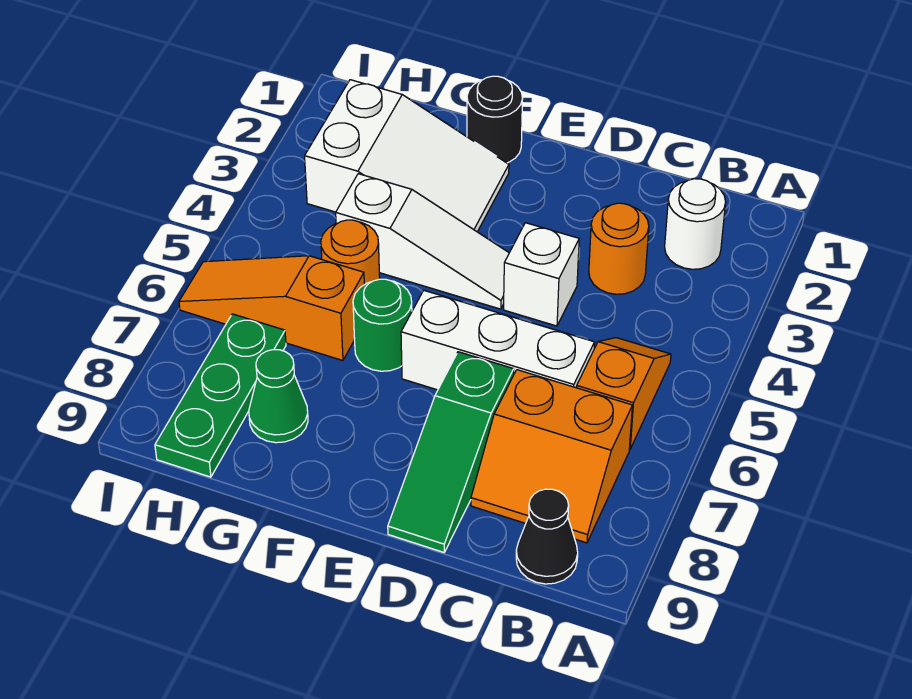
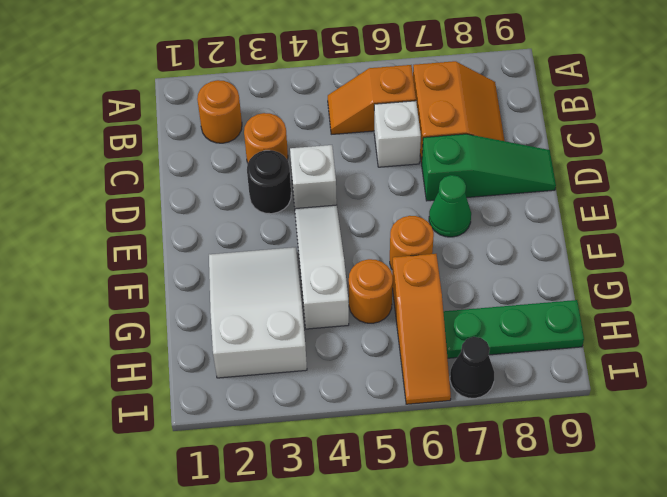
white round brick B2 level 1 -> orange round brick B2 level 1
black cone B9 level 1 -> black cone I7 level 1
white brick C6:E6 level 1 -> white brick C6 level 1
black round brick F1 level 1 -> black round brick D3 level 1
green round brick F6 level 1 -> orange round brick F6 level 1
green cone G8 level 1 -> green cone E7 level 1

